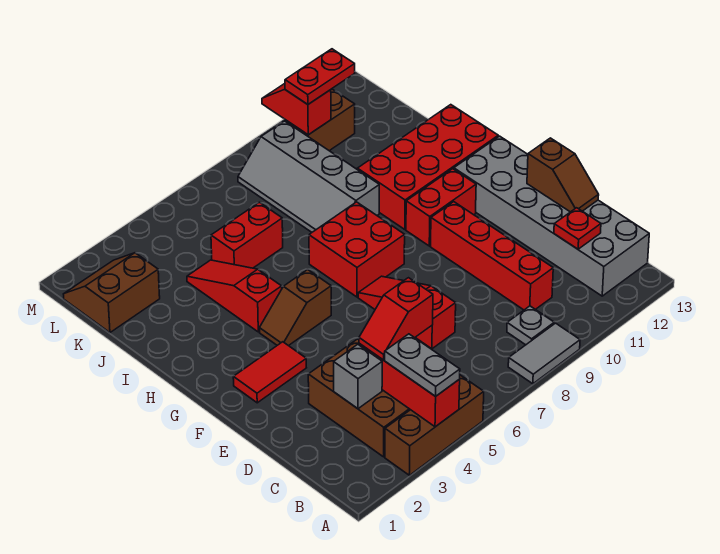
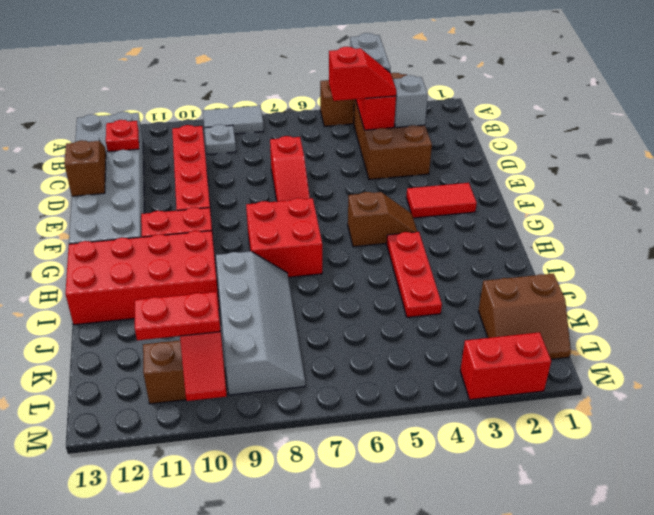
red slope H4:J4 level 1 top H -> red plate H4:J4 level 1
red brick J5:J6 level 1 -> red brick M2:M3 level 1

